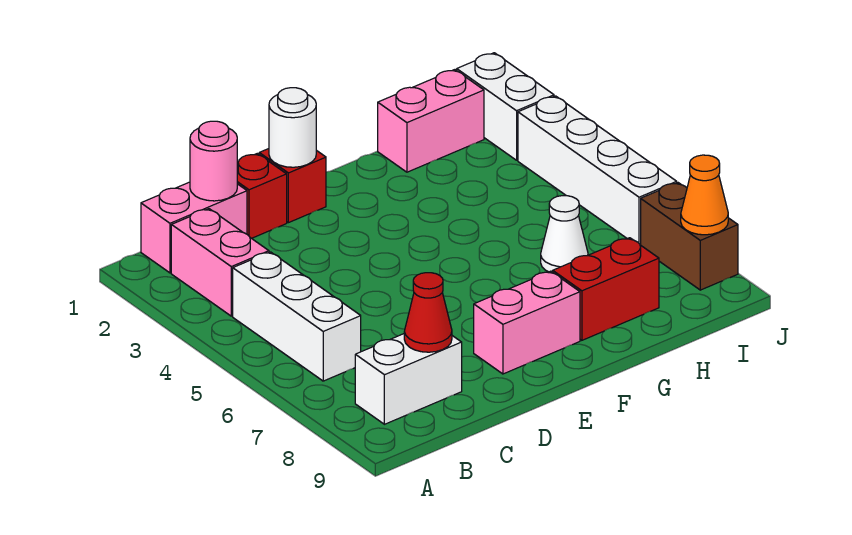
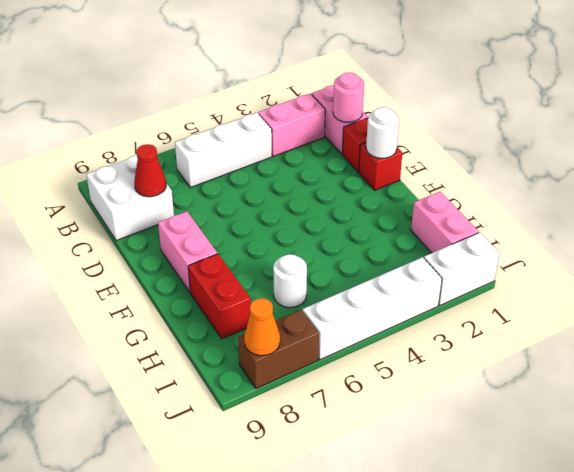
white brick B8:C8 level 1 -> white brick B8:C9 level 1
white cone H6 level 1 -> white round brick H6 level 1

